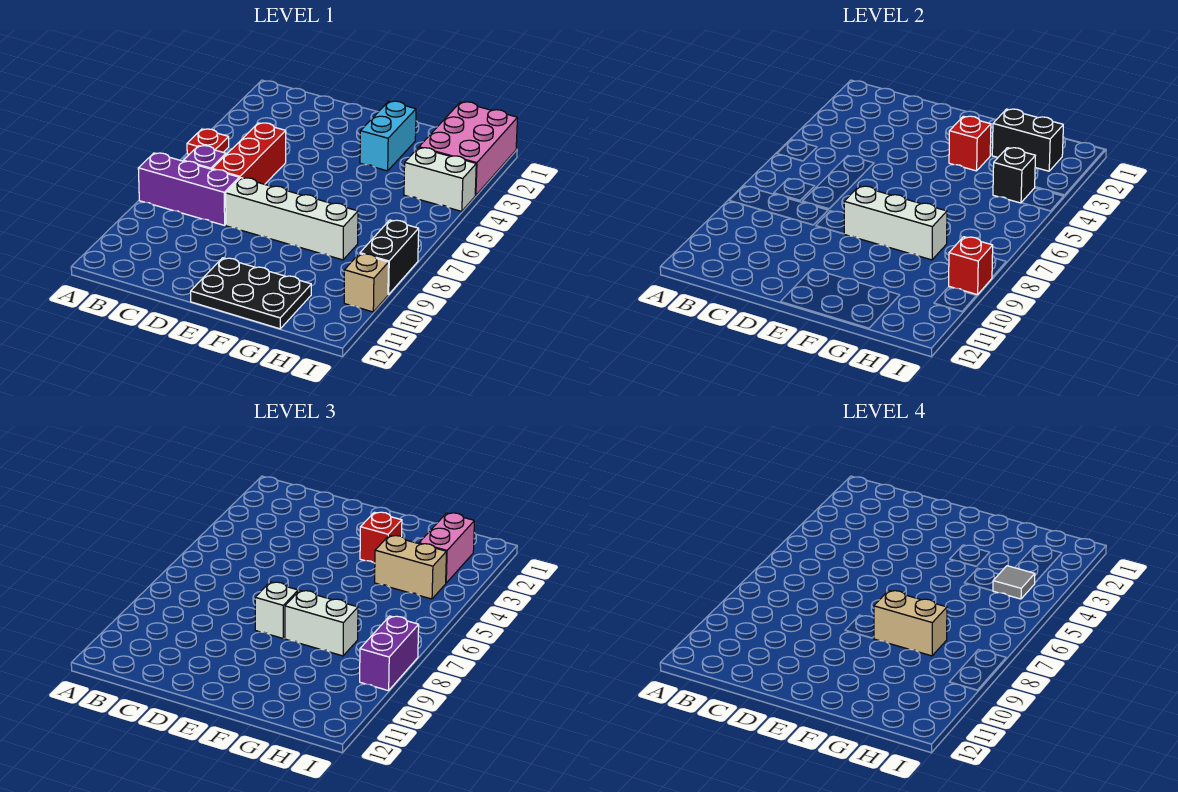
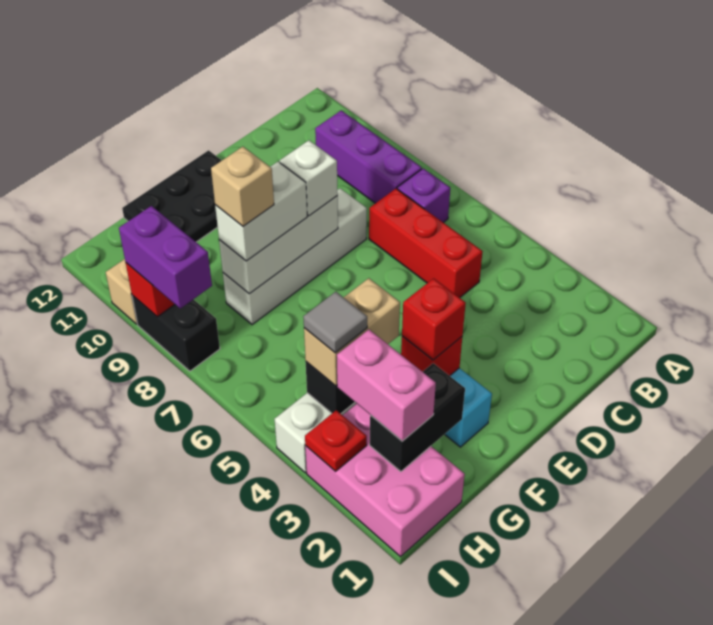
red plate A5 level 1 -> red plate I3 level 2
purple brick A8:C8 level 1 -> purple brick B8:B10 level 1
tan brick F8:G8 level 4 -> tan brick G8 level 4

